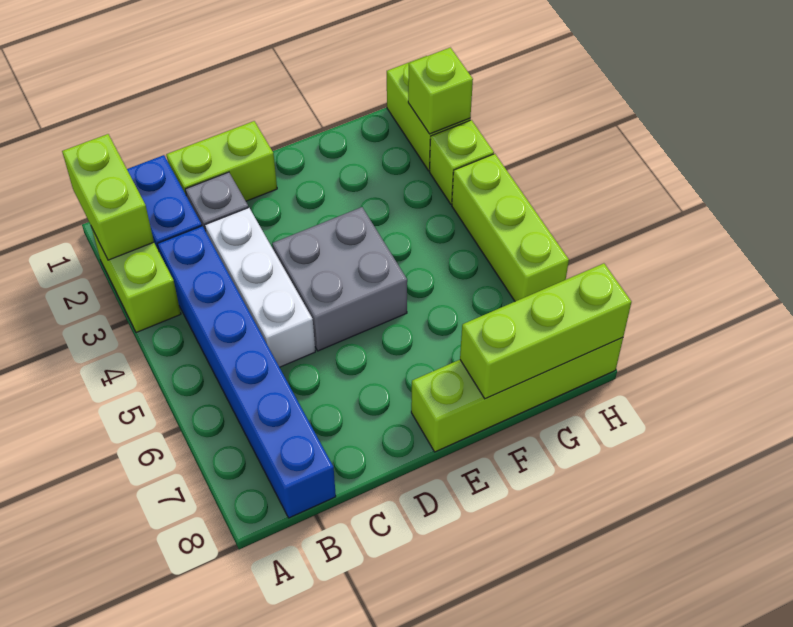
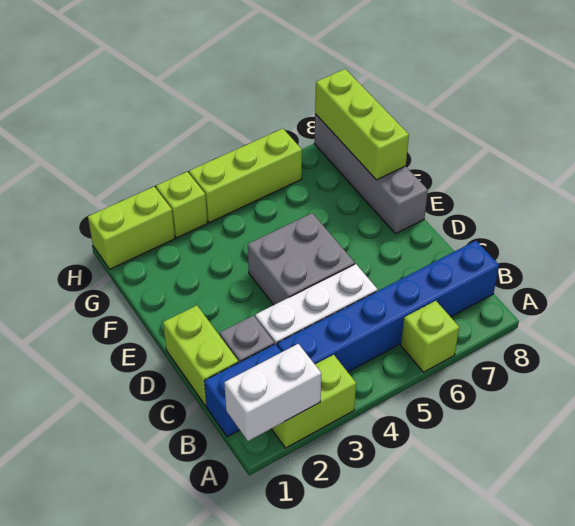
lime brick A1:A2 level 2 -> white brick A1:A2 level 2
lime brick E8:H8 level 1 -> grey brick E8:H8 level 1
lime brick H2 level 2 -> lime brick A6 level 1

